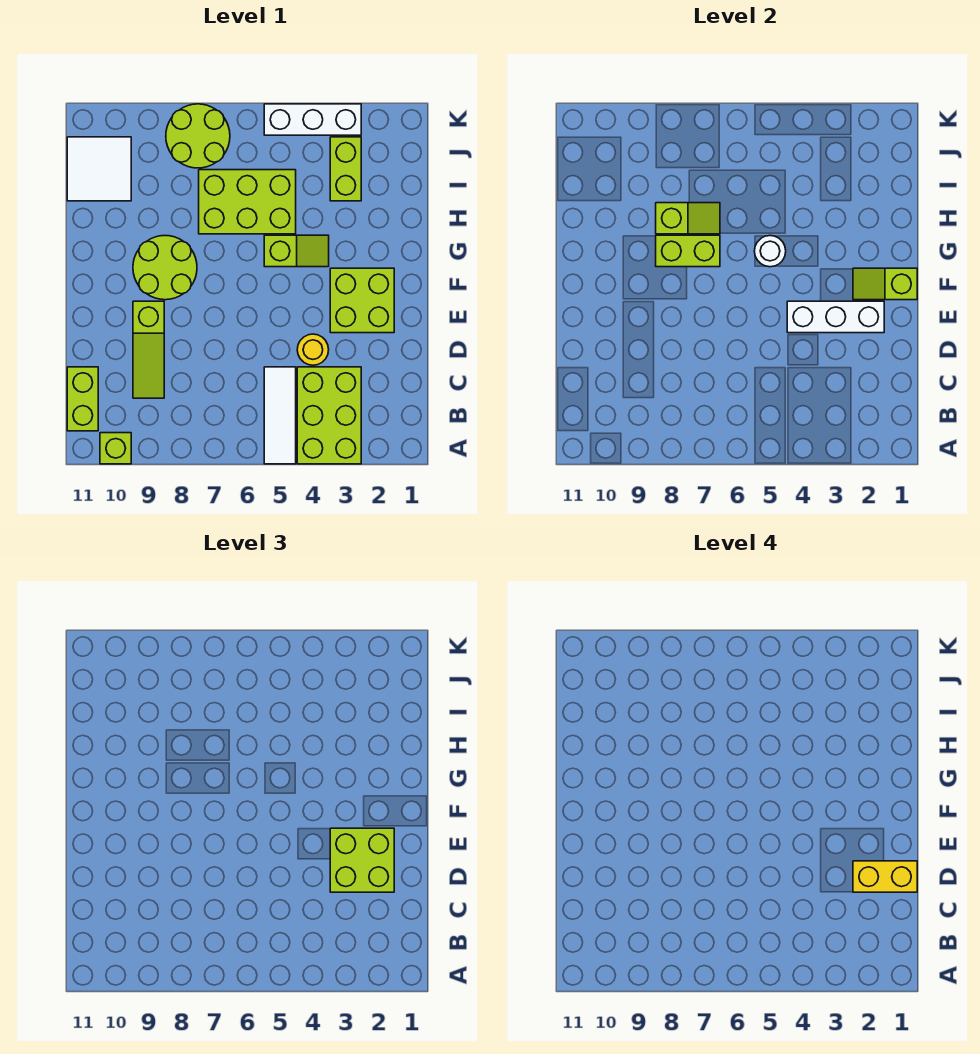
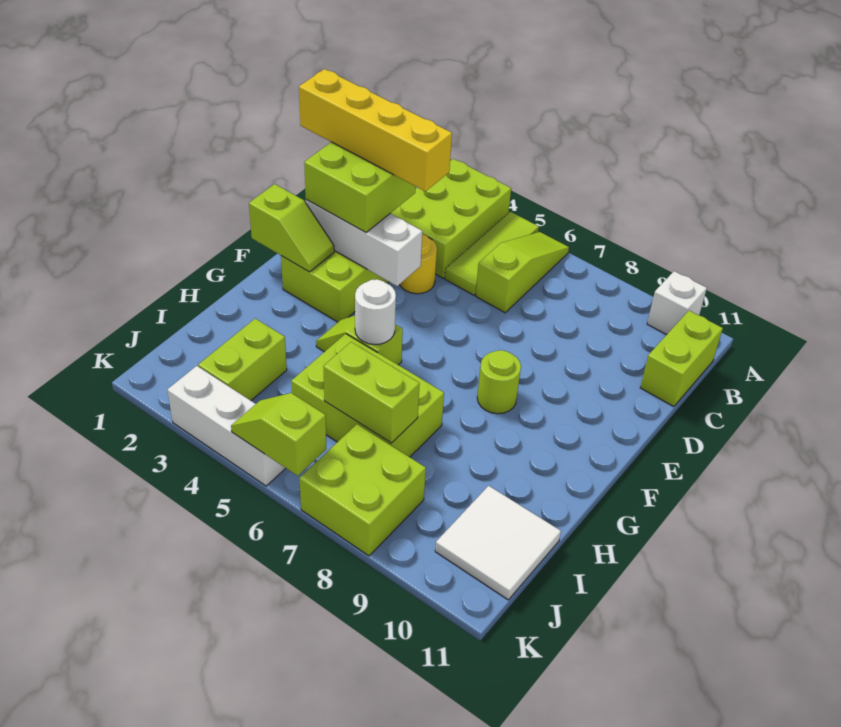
white tile A5:C5 level 1 -> lime tile A5:C5 level 1
lime brick A10 level 1 -> white brick A10 level 1
lime slope C9:E9 level 1 top E -> lime slope A6:C6 level 1 top C
yellow brick D1:D2 level 4 -> yellow brick D1:D4 level 4
lime round brick F8:G9 level 1 -> lime round brick F8 level 1
lime brick G7:G8 level 2 -> lime brick I6:I7 level 2
lime slope H7:H8 level 2 top 8 -> lime slope K5:K6 level 2 top 6
lime round brick J7:K8 level 1 -> lime brick J7:K8 level 1

